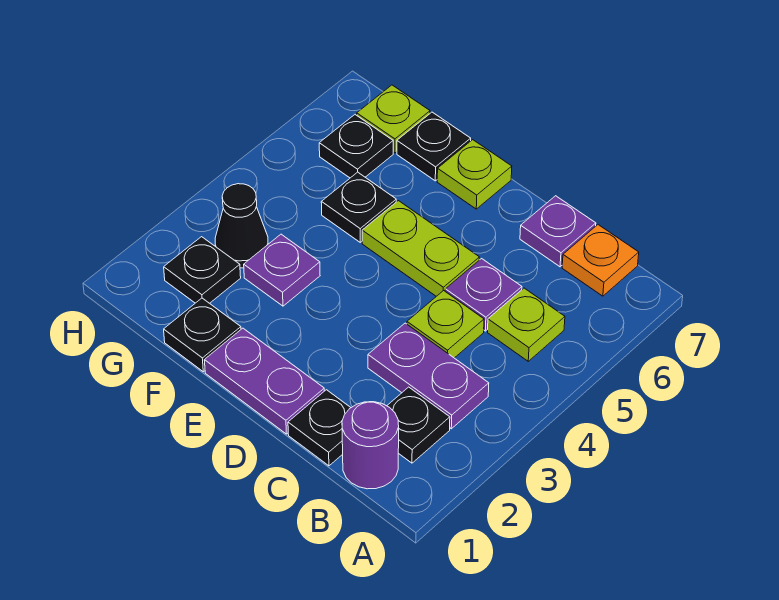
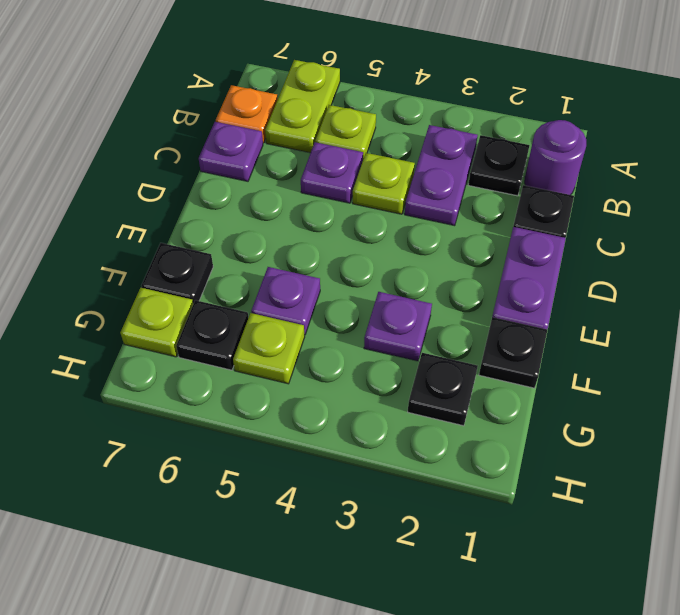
lime plate D5:E5 level 1 -> lime plate A6:B6 level 1
lime plate E7 level 1 -> lime plate G5 level 1
black plate F5 level 1 -> purple plate F5 level 1
black cone G3 level 1 -> none

